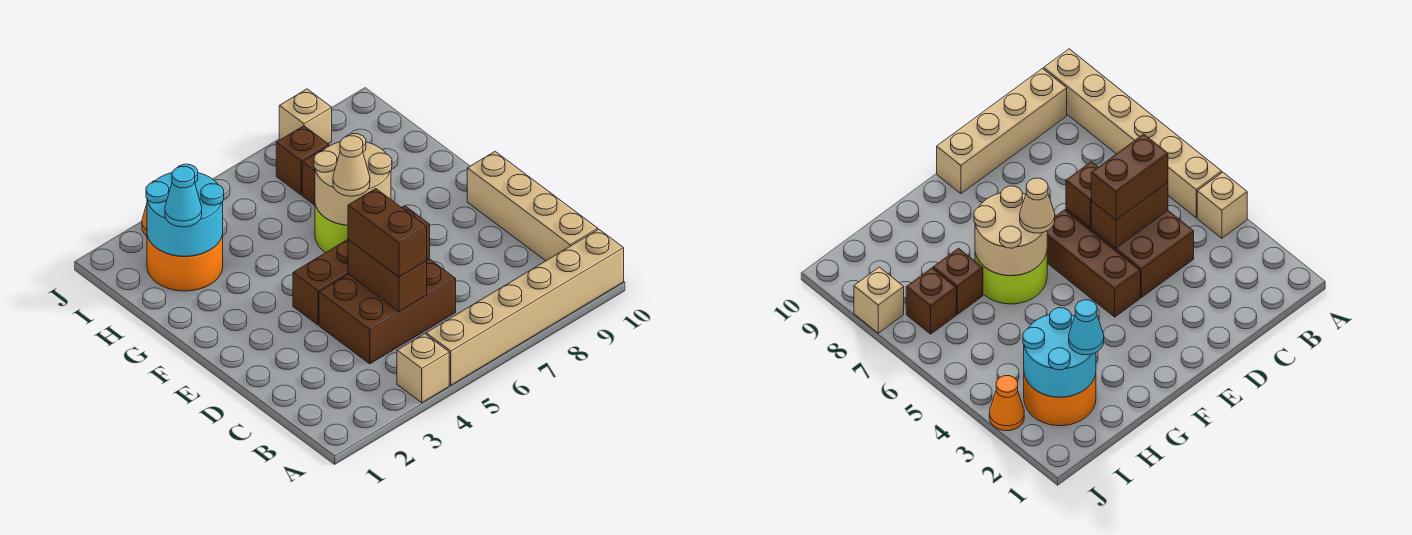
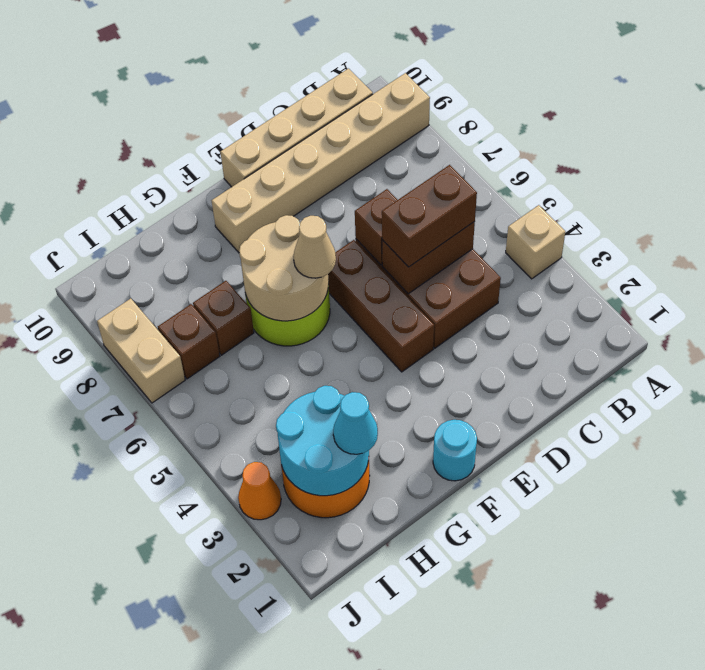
tan brick A5:A10 level 1 -> tan brick A9:F9 level 1
none -> cyan round brick F1 level 1
tan brick J8 level 1 -> tan brick J7:J8 level 1

